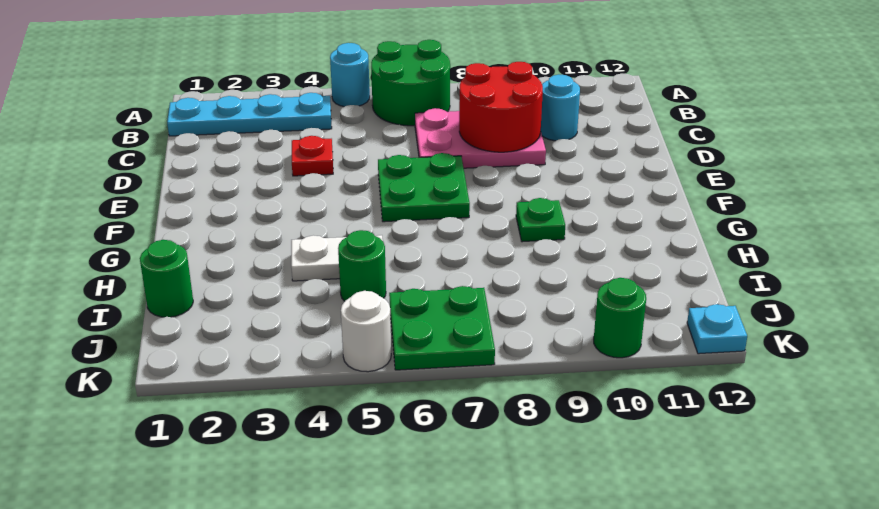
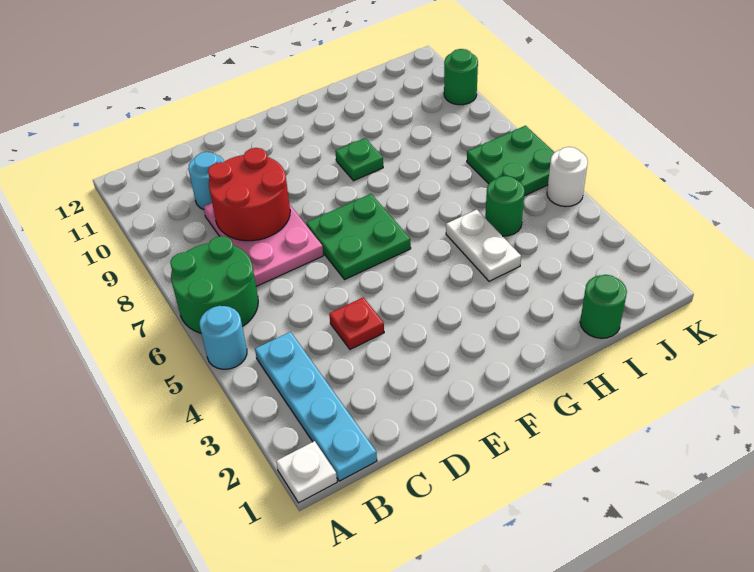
none -> white plate A1 level 1
cyan plate K12 level 1 -> none

